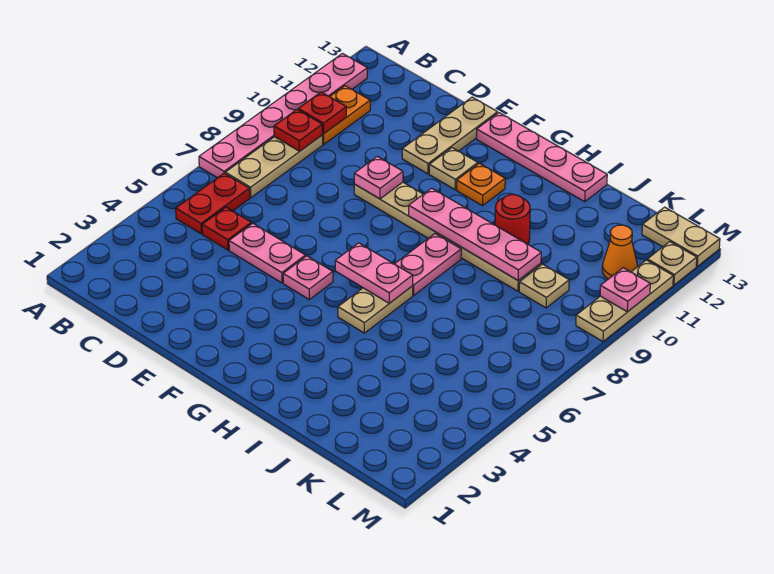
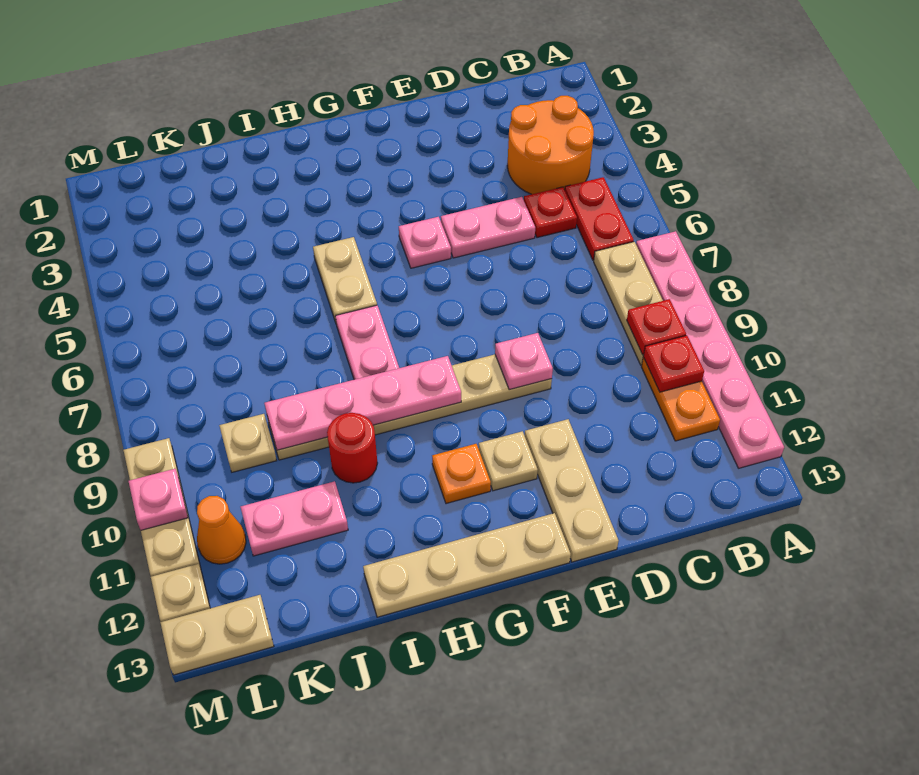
none -> orange round brick B3:C4 level 1
pink plate F13:I13 level 1 -> tan plate F13:I13 level 1
pink plate G6:H6 level 2 -> pink plate J11:K11 level 1

